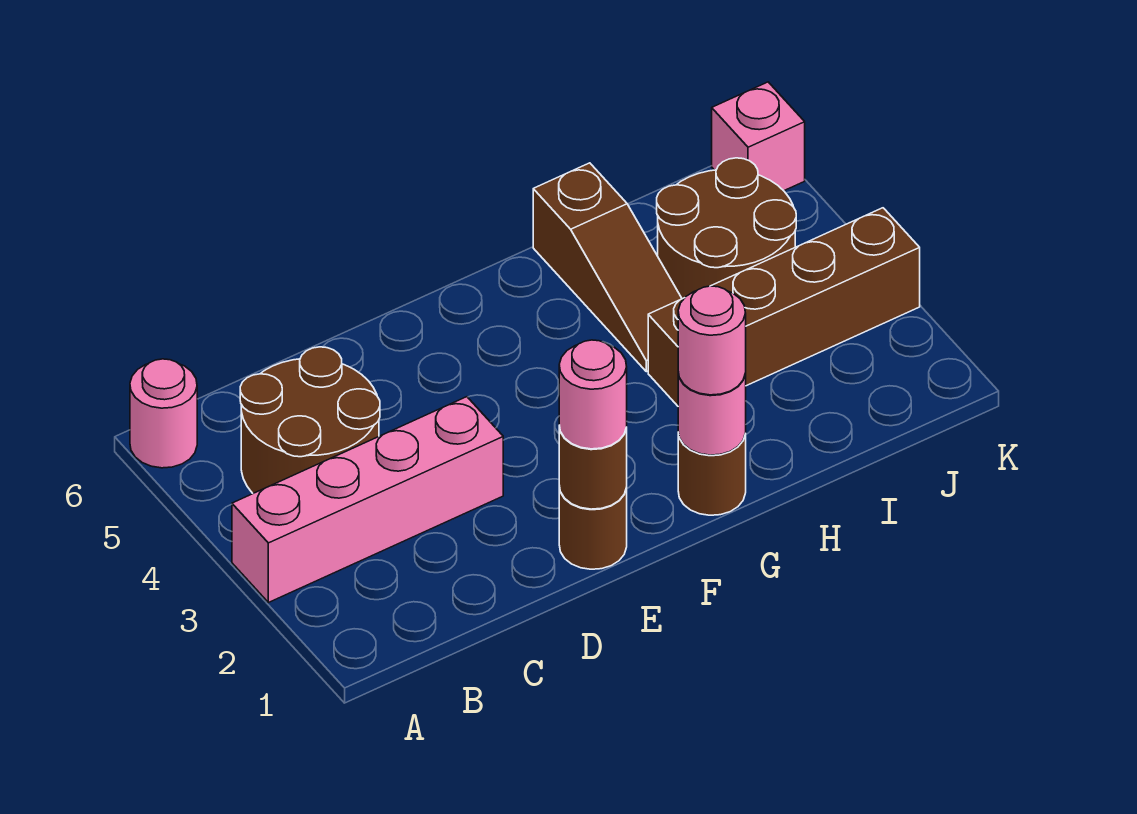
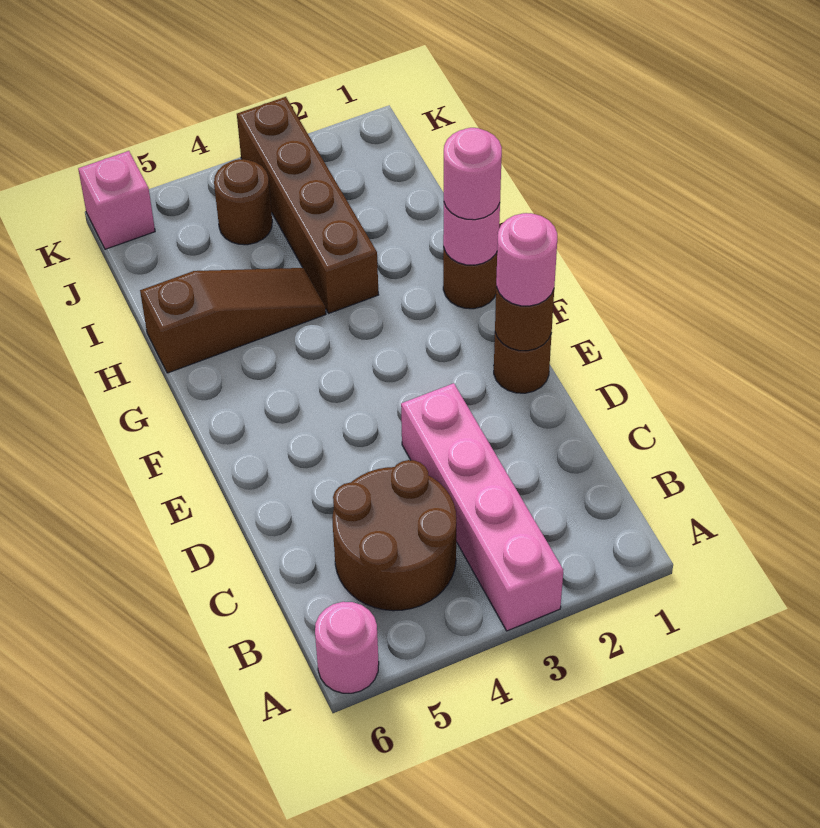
brown round brick I4:J5 level 1 -> brown round brick J4 level 1

